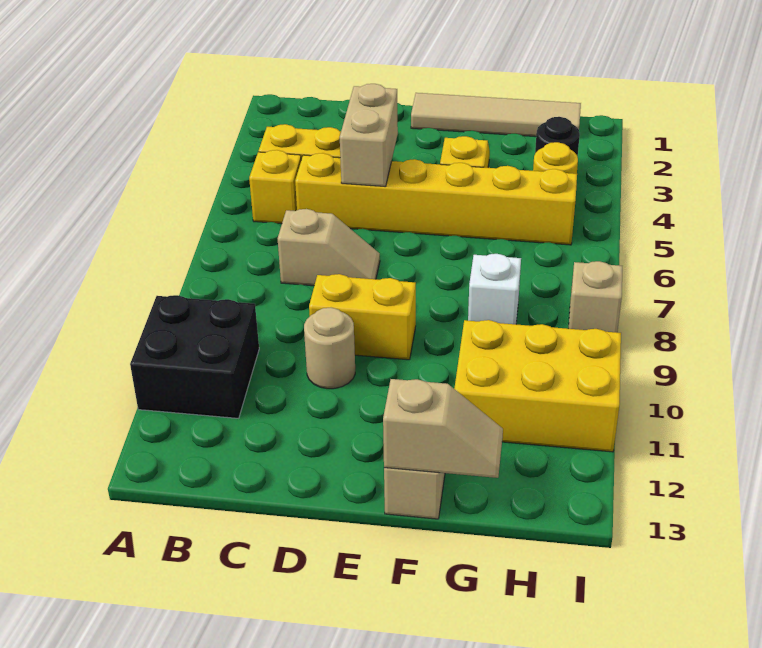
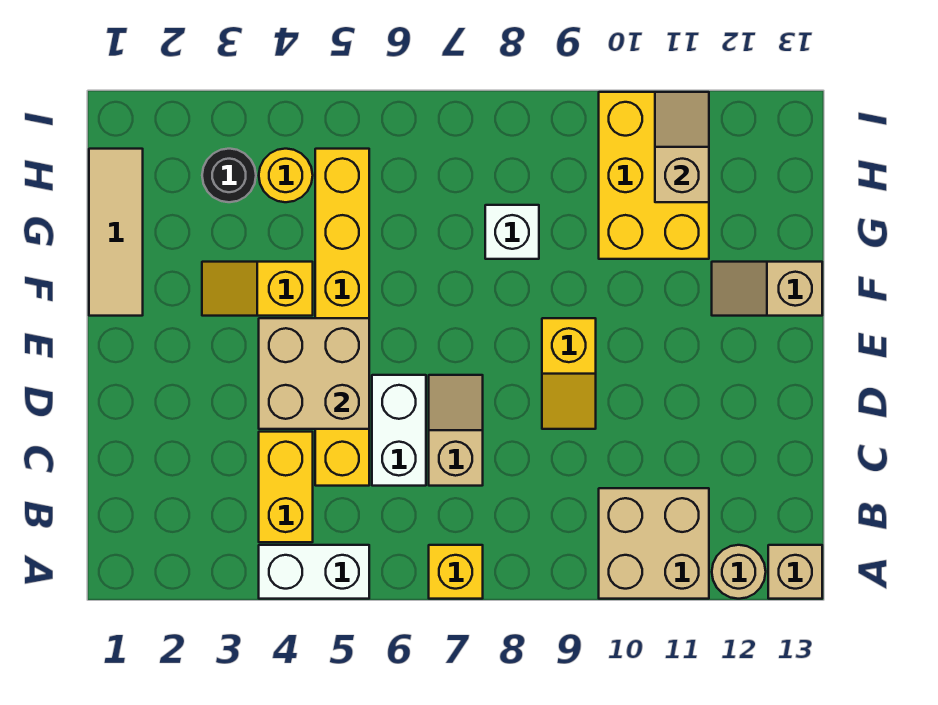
none -> white brick A4:A5 level 1
black brick A10:B11 level 1 -> tan brick A10:B11 level 1
yellow brick B5 level 1 -> yellow brick A7 level 1
none -> white brick C6:D6 level 1
tan brick D4:D5 level 2 -> tan brick D4:E5 level 2
yellow brick D9:E9 level 1 -> yellow slope D9:E9 level 1 top E
tan round brick D10 level 1 -> tan round brick A12 level 1
tan tile E1:H1 level 1 -> tan tile F1:H1 level 1
tan slope F13:G13 level 2 top F -> tan slope H11:I11 level 2 top H
tan brick I8 level 1 -> tan brick A13 level 1

